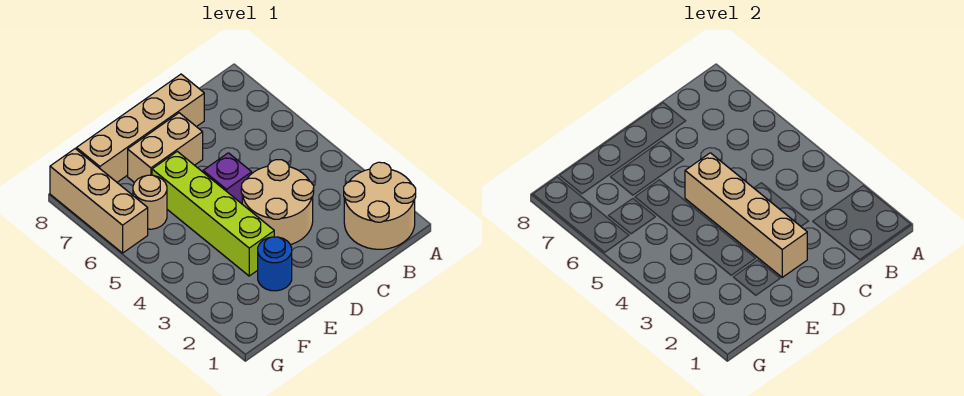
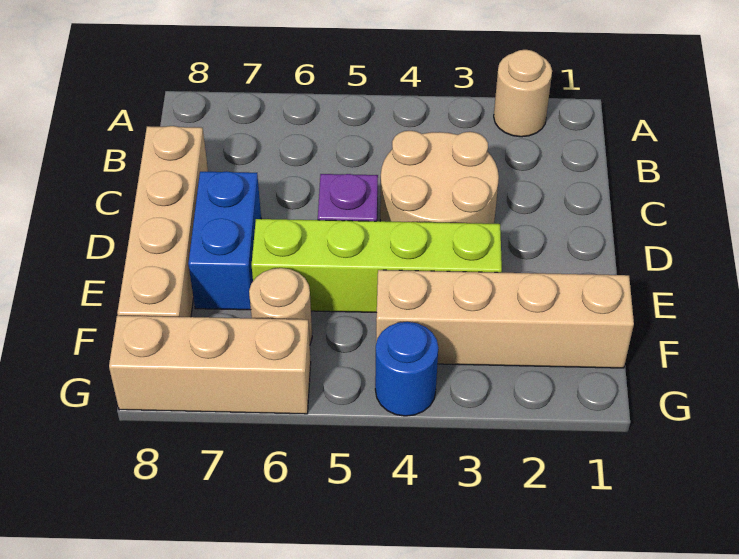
tan round brick A1:B2 level 1 -> tan round brick A2 level 1
tan brick D2:D5 level 2 -> tan brick F1:F4 level 1
tan brick D7:E7 level 1 -> blue brick D7:E7 level 1
blue round brick E2 level 1 -> blue round brick G4 level 1

